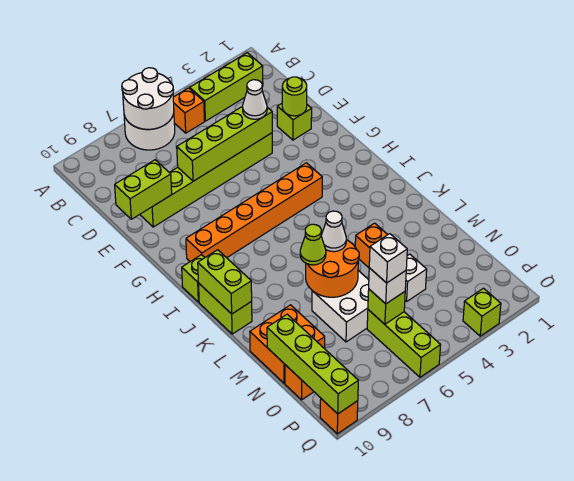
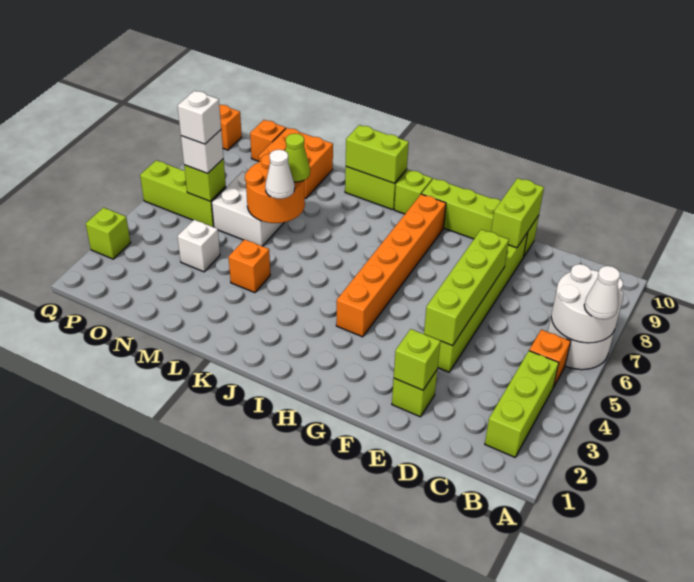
lime round brick E2 level 2 -> lime brick E2 level 2
white cone E4 level 3 -> white cone A6 level 3
lime brick N10:Q10 level 2 -> lime brick E10:H10 level 1

